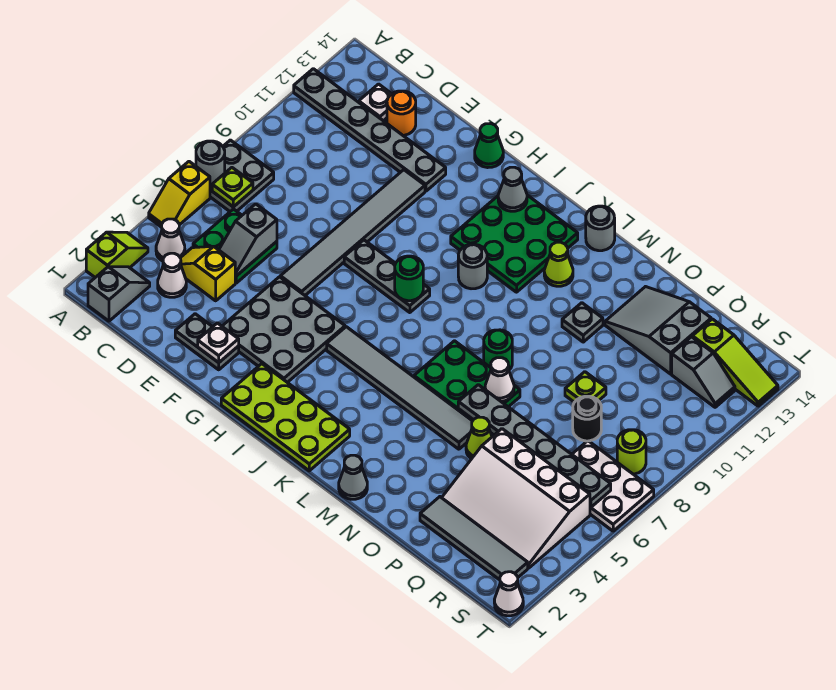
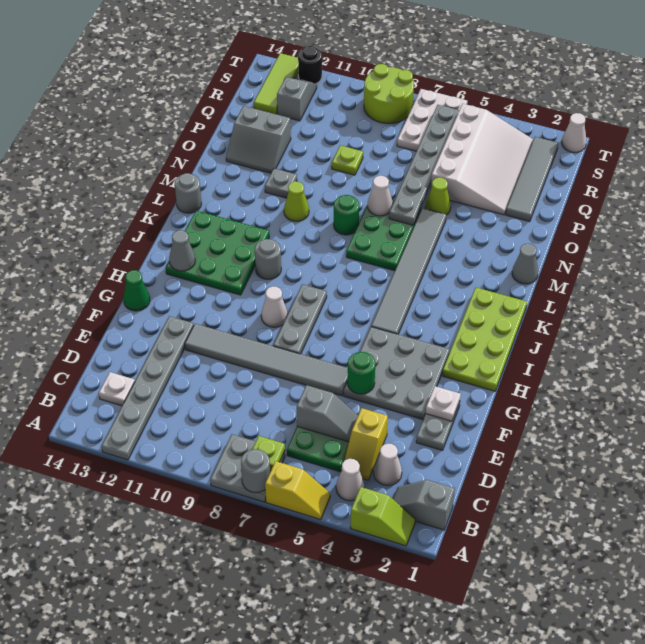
lime slope A2:A3 level 1 top 2 -> lime slope A2:A3 level 1 top 3
orange round brick D13 level 1 -> none
none -> white cone H9 level 1
green round brick I8 level 2 -> green round brick F5 level 2
lime cone L12 level 1 -> lime cone M10 level 1
grey slope O12:Q13 level 1 top Q -> grey slope O12:P13 level 1 top P
black round brick Q8 level 1 -> black round brick T12 level 1
lime slope R13:T13 level 1 top R -> lime tile R13:T13 level 1
lime round brick S8 level 1 -> lime round brick S8:T9 level 1

